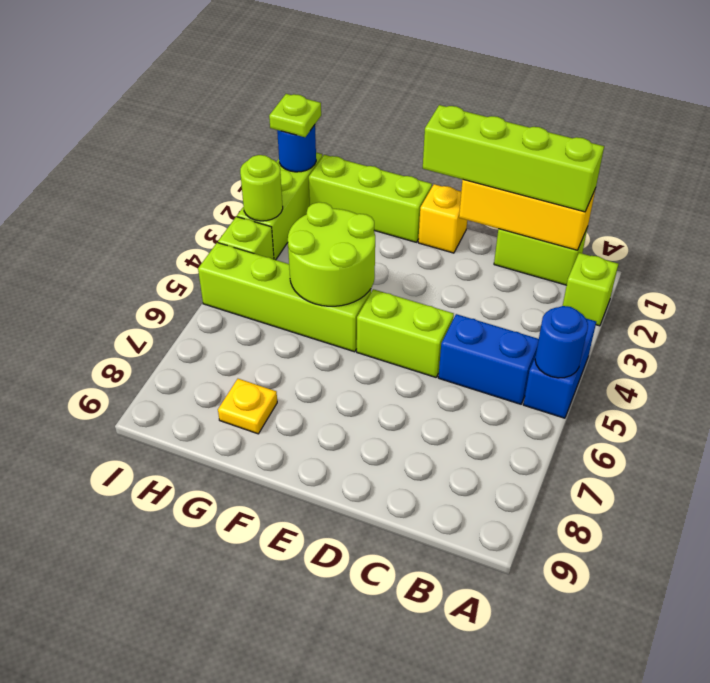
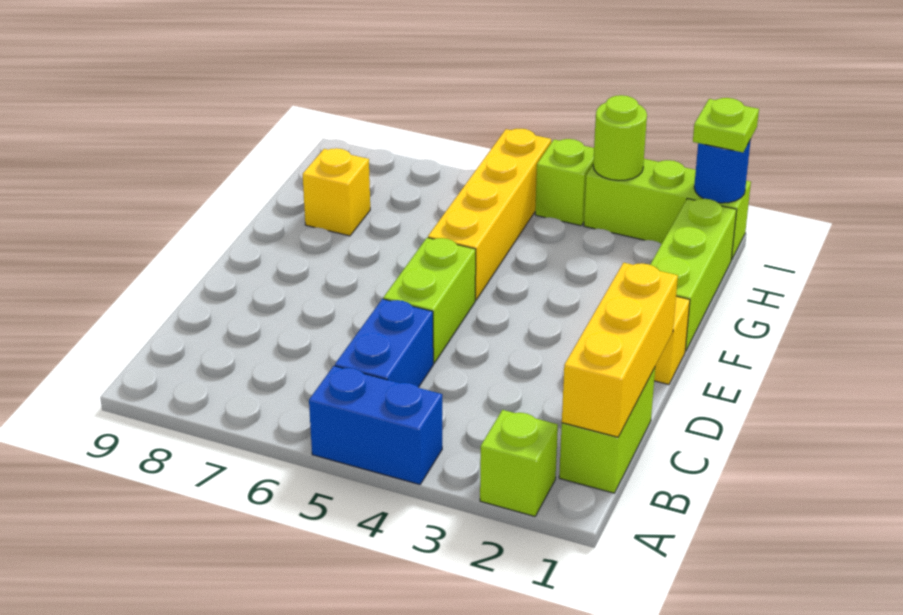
blue round brick A5 level 2 -> none
lime brick B1:E1 level 3 -> none
lime round brick F4:G5 level 2 -> none
lime brick F5:I5 level 1 -> yellow brick F5:I5 level 1
yellow plate G8 level 1 -> yellow brick G8 level 1

